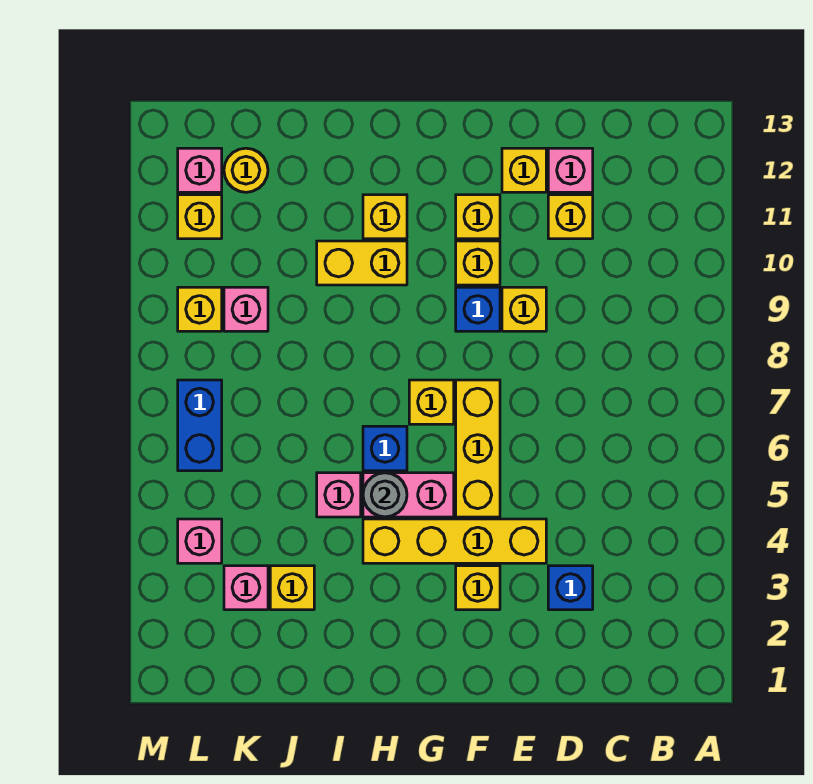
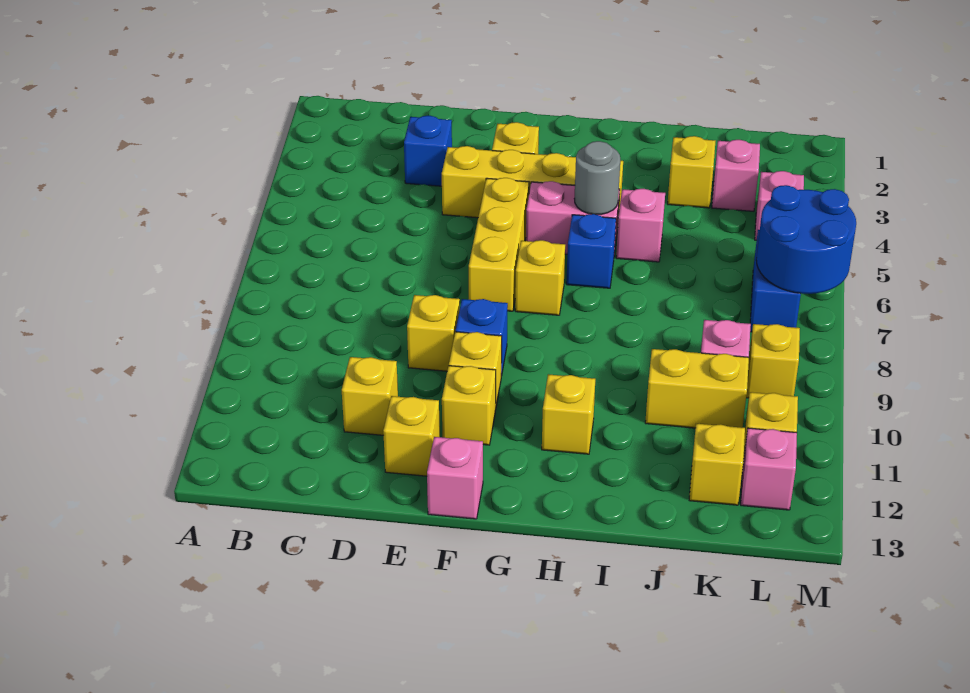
pink brick D12 level 1 -> pink brick F13 level 1
yellow brick H10:I10 level 1 -> yellow brick J10:K10 level 1
yellow round brick K12 level 1 -> yellow brick K12 level 1
none -> blue round brick L6:M7 level 2

